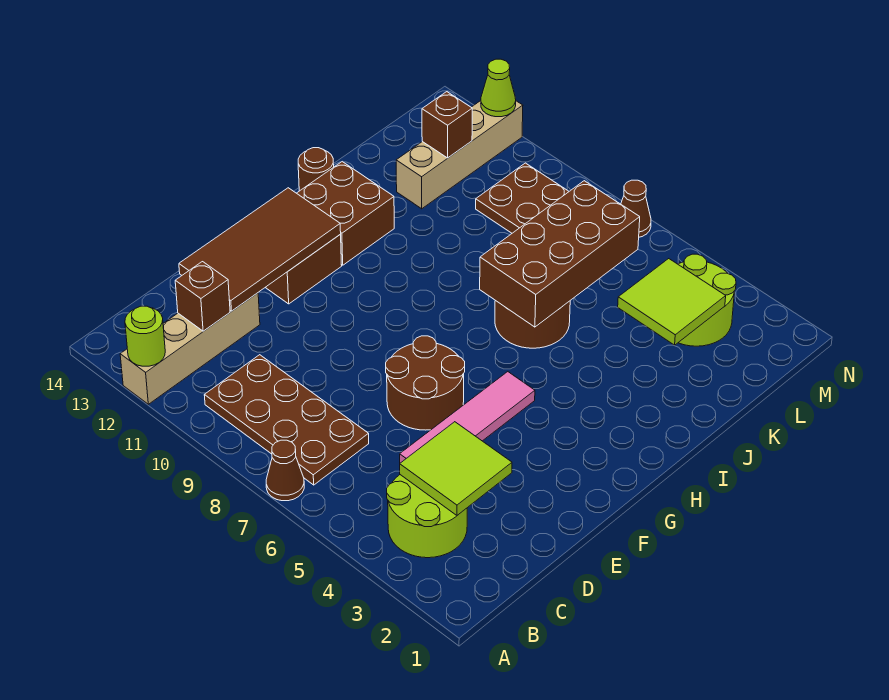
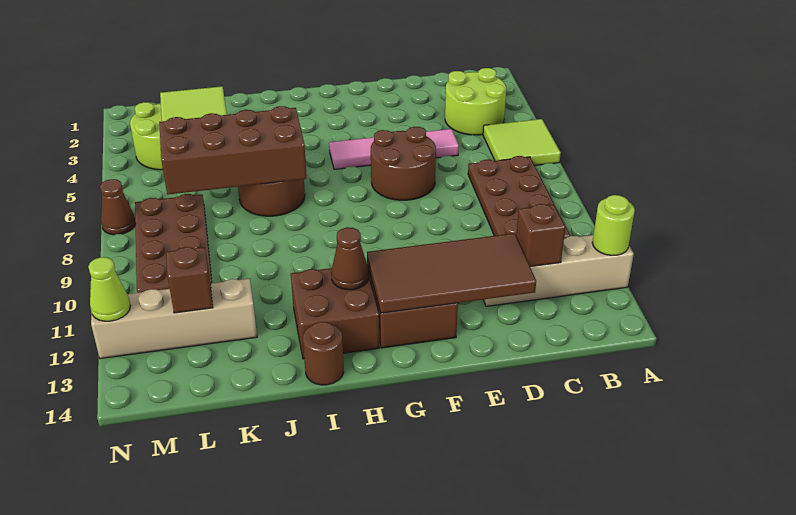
brown cone A7 level 1 -> brown cone H12 level 2
lime tile C3:D4 level 2 -> lime tile A5:B6 level 1

